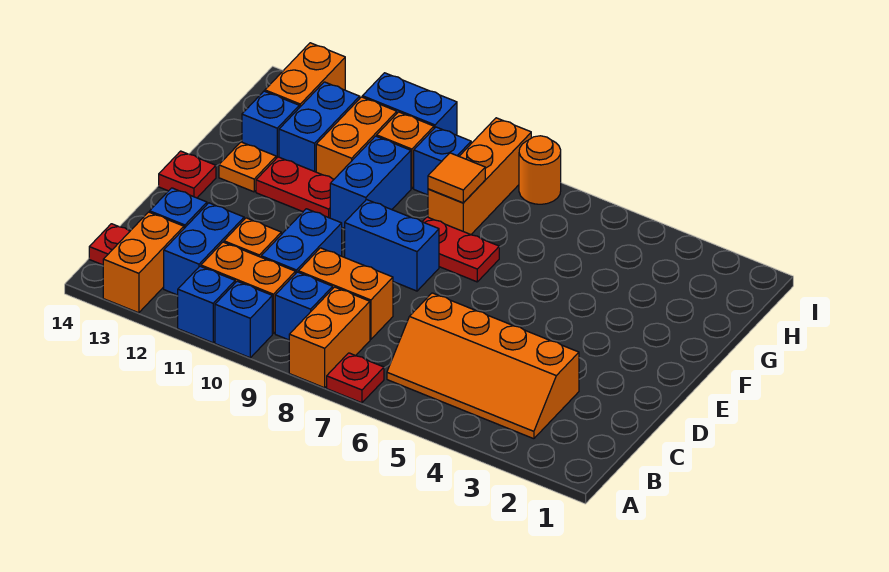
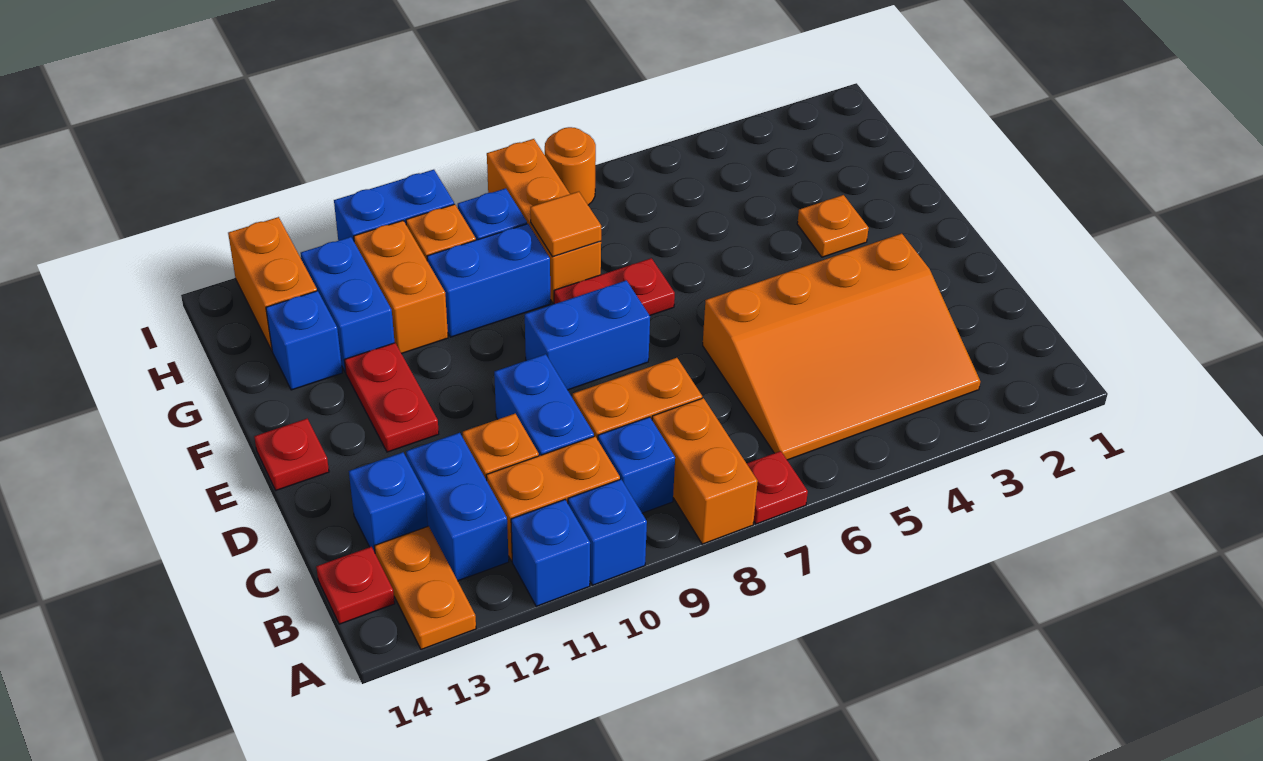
orange brick A13:B13 level 1 -> orange plate A13:B13 level 1
orange slope B3:C6 level 1 top C -> orange slope B3:D6 level 1 top D
blue brick F10:G10 level 1 -> blue brick G9:G10 level 1
red plate F11:F12 level 1 -> red plate E12:F12 level 1
orange plate F13 level 1 -> orange plate F3 level 1

